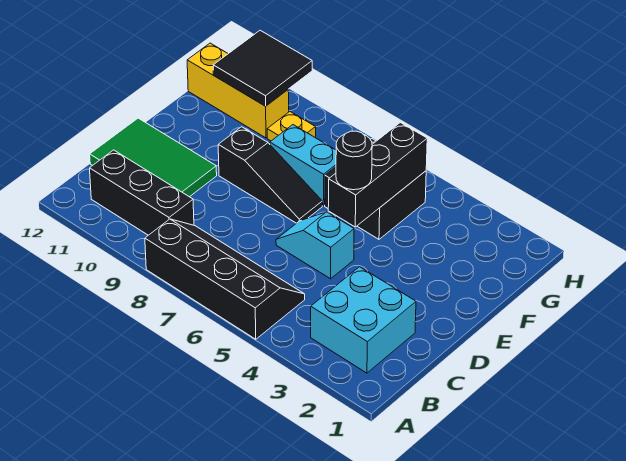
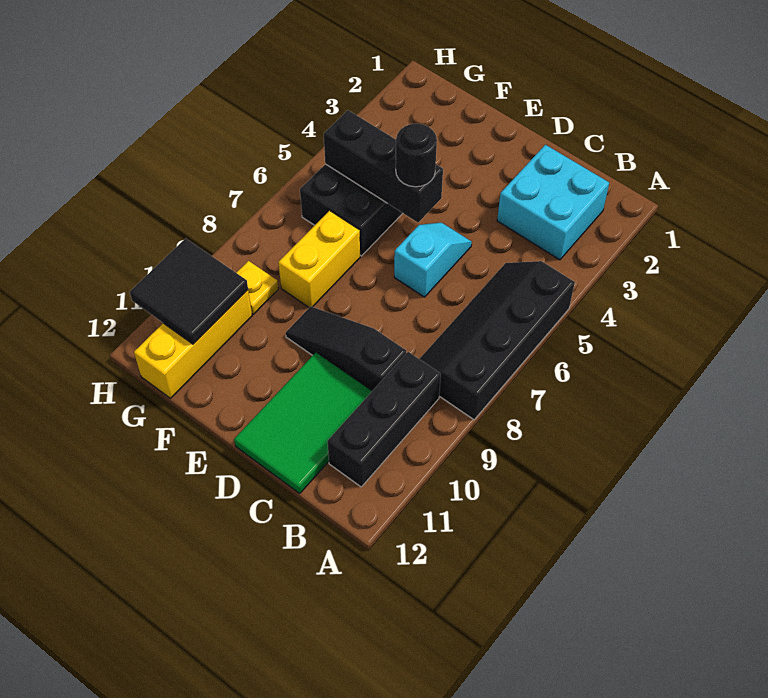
cyan slope D5:D6 level 1 top 5 -> cyan slope D5:D6 level 1 top 6
black slope E7:E9 level 1 top 9 -> black slope C9:E9 level 1 top C
cyan brick F7:F8 level 1 -> yellow brick F7:F8 level 1

